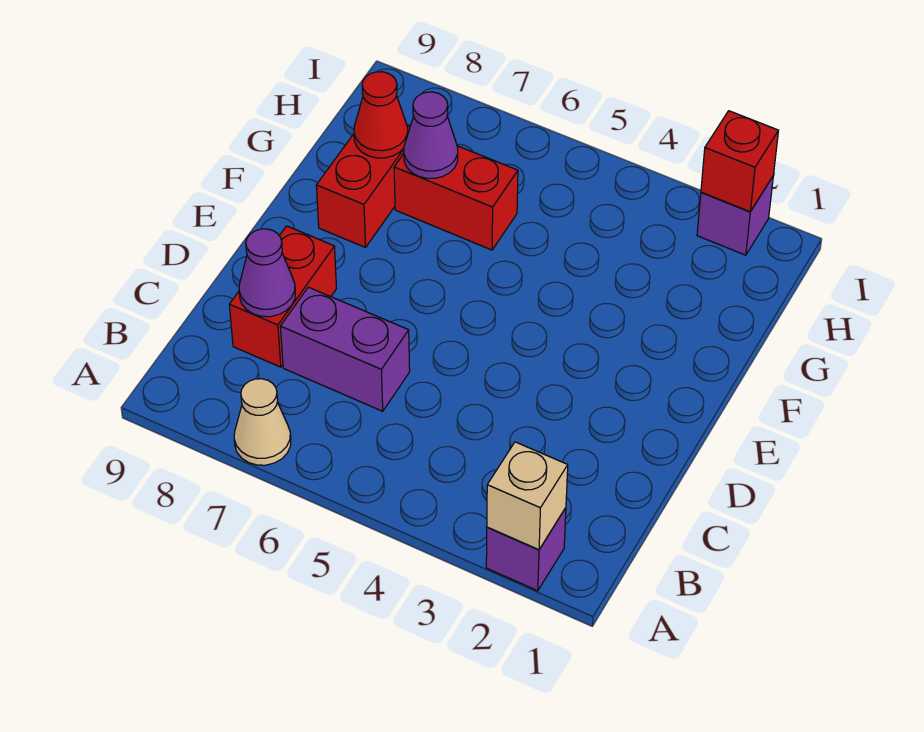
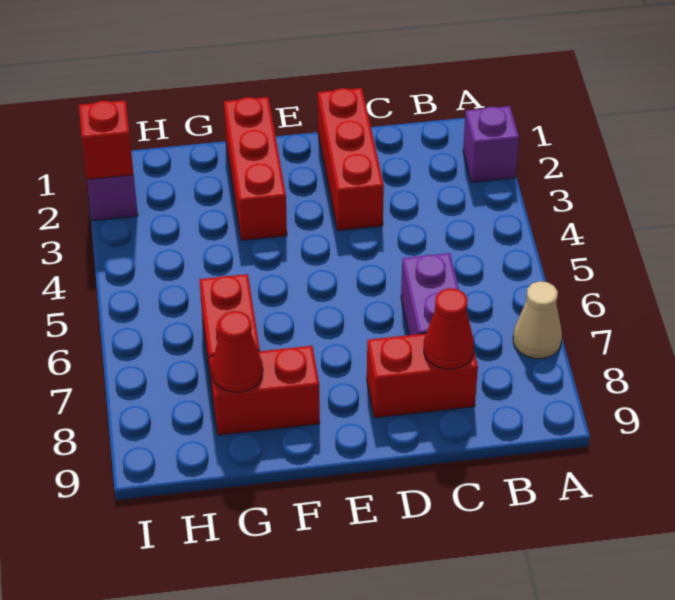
tan brick A2 level 2 -> none
purple cone C8 level 2 -> red cone C8 level 2
none -> red brick D1:D3 level 1
none -> red brick F1:F3 level 1
purple cone G7 level 2 -> none

